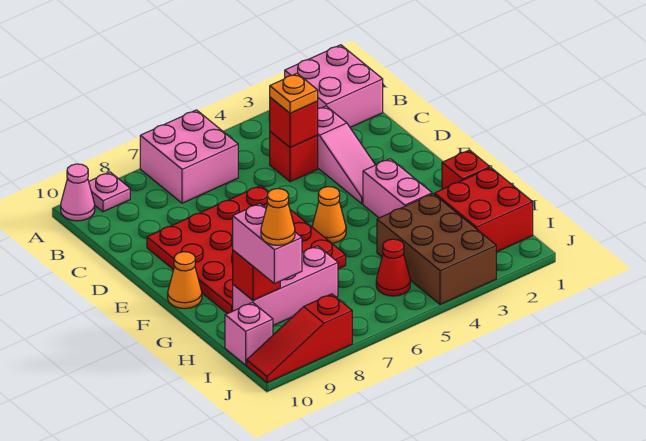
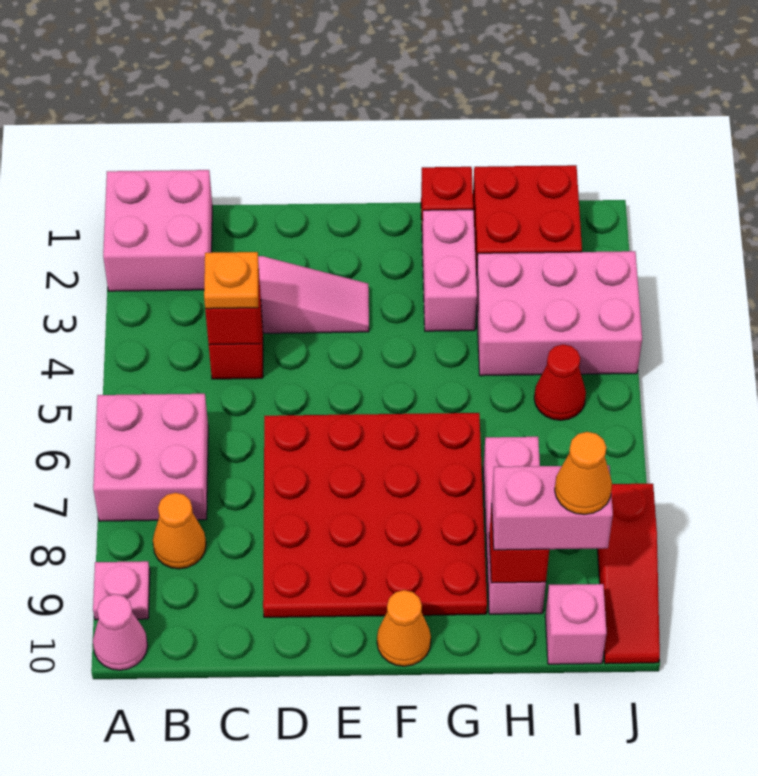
pink brick F3:G3 level 1 -> pink brick G2:G3 level 1
orange cone F5 level 1 -> orange cone B8 level 1
brown brick H3:J4 level 1 -> pink brick H3:J4 level 1

